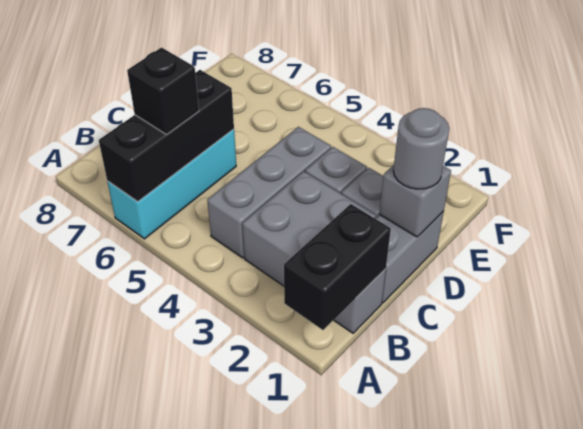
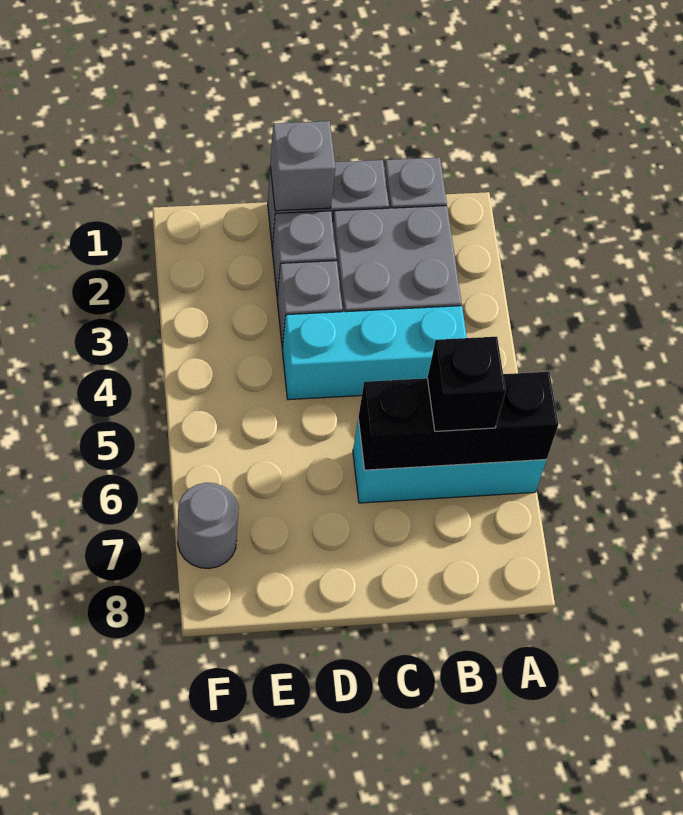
black brick A1:B1 level 2 -> none
grey brick B4:D4 level 1 -> cyan brick B4:D4 level 1
grey round brick D1 level 3 -> grey round brick F7 level 1

